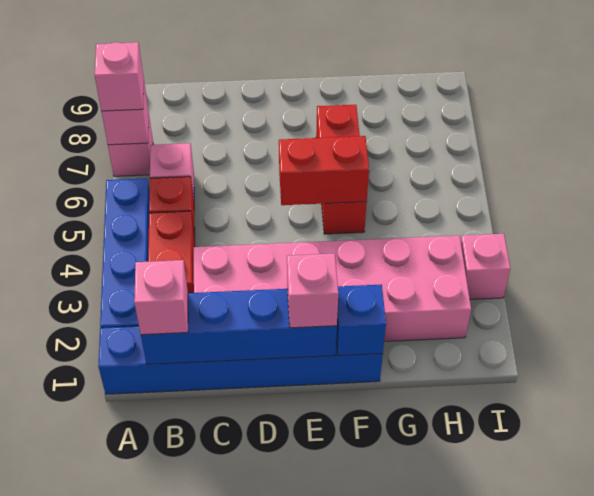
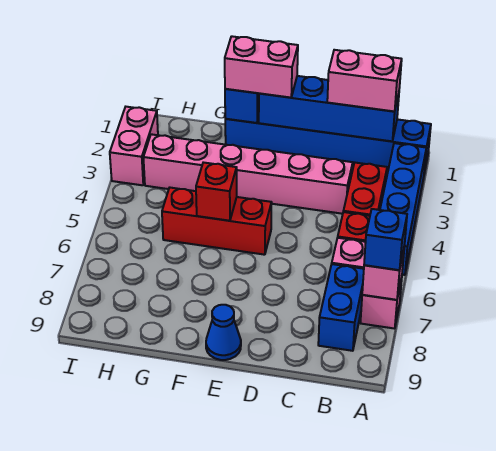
pink brick A7 level 3 -> blue brick A7 level 3
pink brick B1 level 3 -> pink brick B1:C1 level 3
none -> blue brick B7:B8 level 1
pink brick C2:H3 level 1 -> pink brick C3:H3 level 1
pink brick E1 level 3 -> pink brick E1:F1 level 3
red brick E5:F5 level 2 -> red brick F5 level 2
none -> blue cone E9 level 1
red brick F5:F7 level 1 -> red brick E5:G5 level 1
pink brick I3 level 1 -> pink brick I2:I3 level 1

